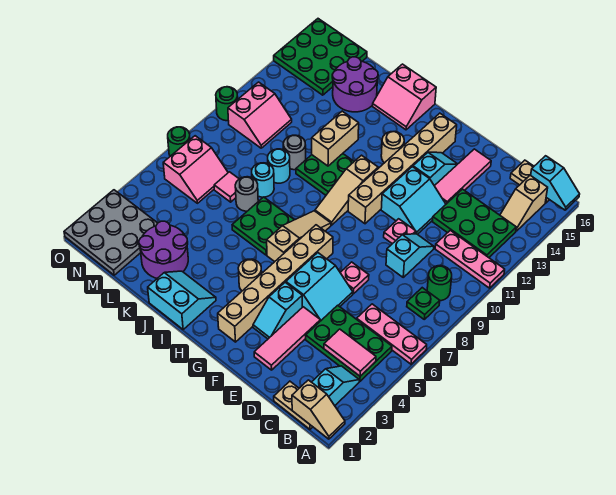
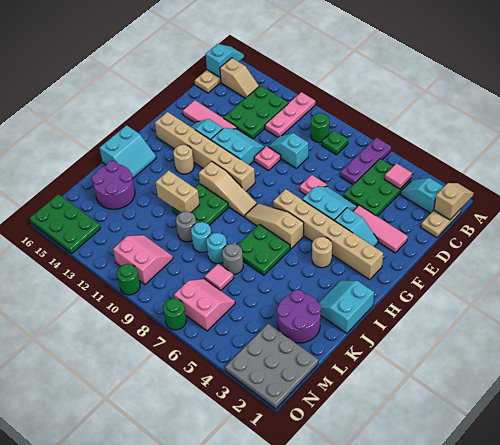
pink plate A6:C6 level 1 -> purple plate A6:C6 level 1
pink tile B4:C4 level 2 -> pink tile B4 level 2
pink slope I15:J16 level 1 top 16 -> cyan slope I15:J16 level 1 top 16
green plate M14:O16 level 1 -> green plate N14:O16 level 1

